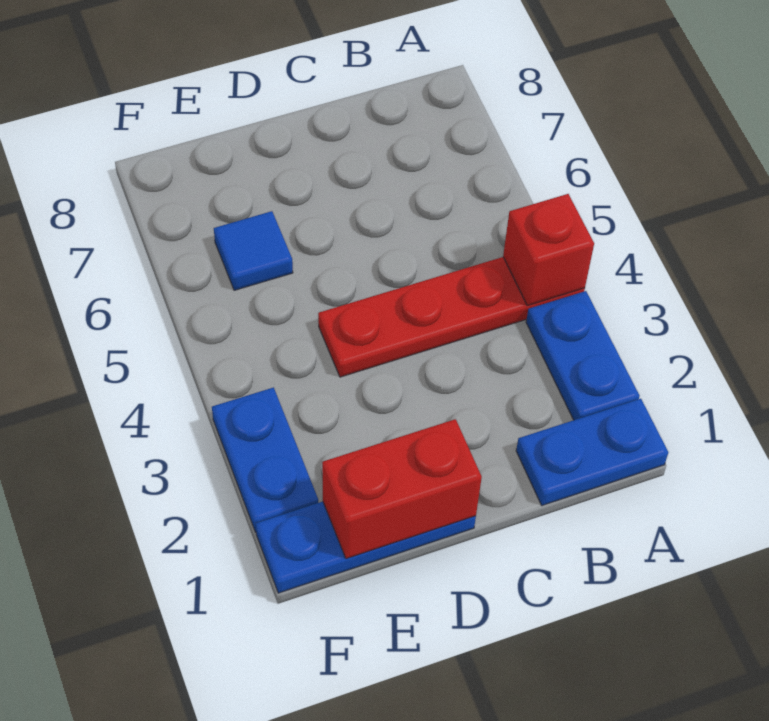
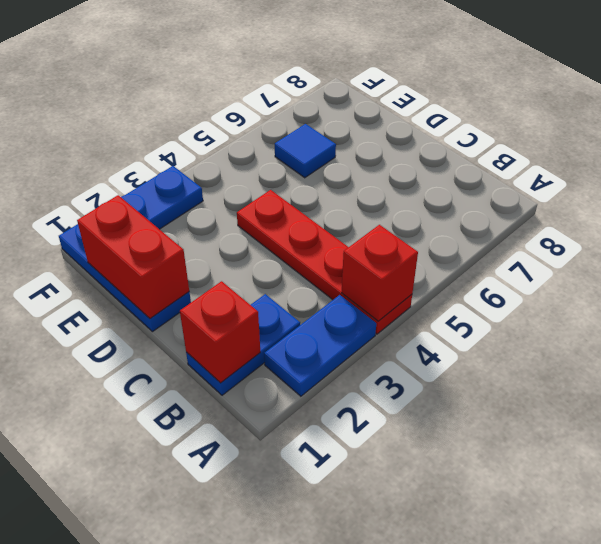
blue plate A1:B1 level 1 -> blue plate B1:B2 level 1
none -> red brick B1 level 2

